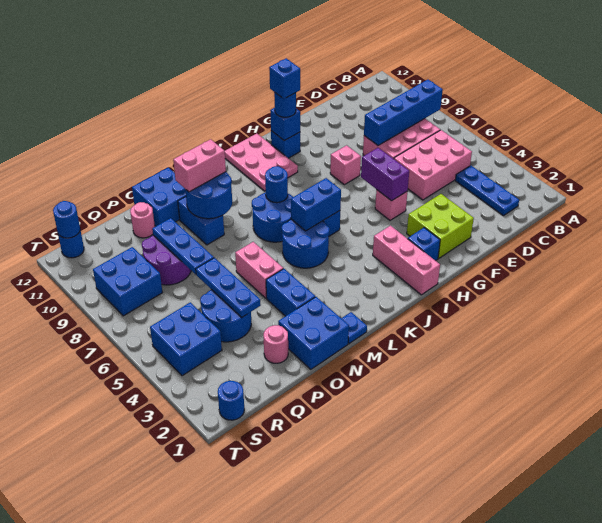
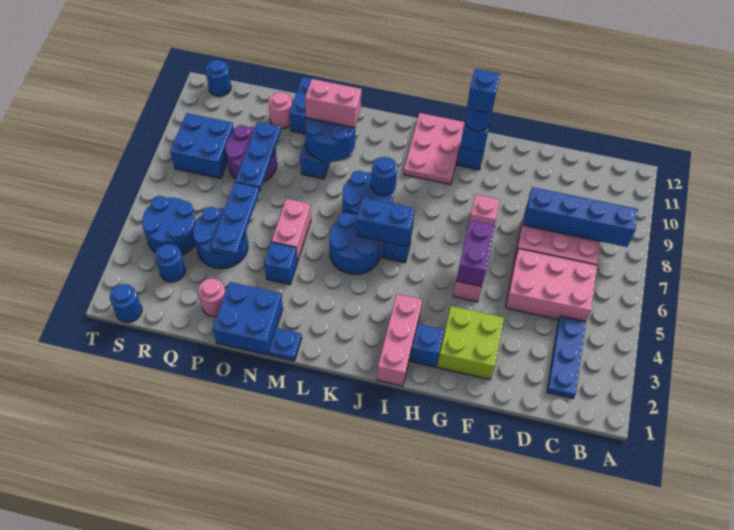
blue brick N3:N4 level 1 -> blue brick N4 level 1
blue brick R4:S5 level 1 -> blue round brick R4:S5 level 1
blue round brick S12 level 2 -> blue round brick R3 level 1

